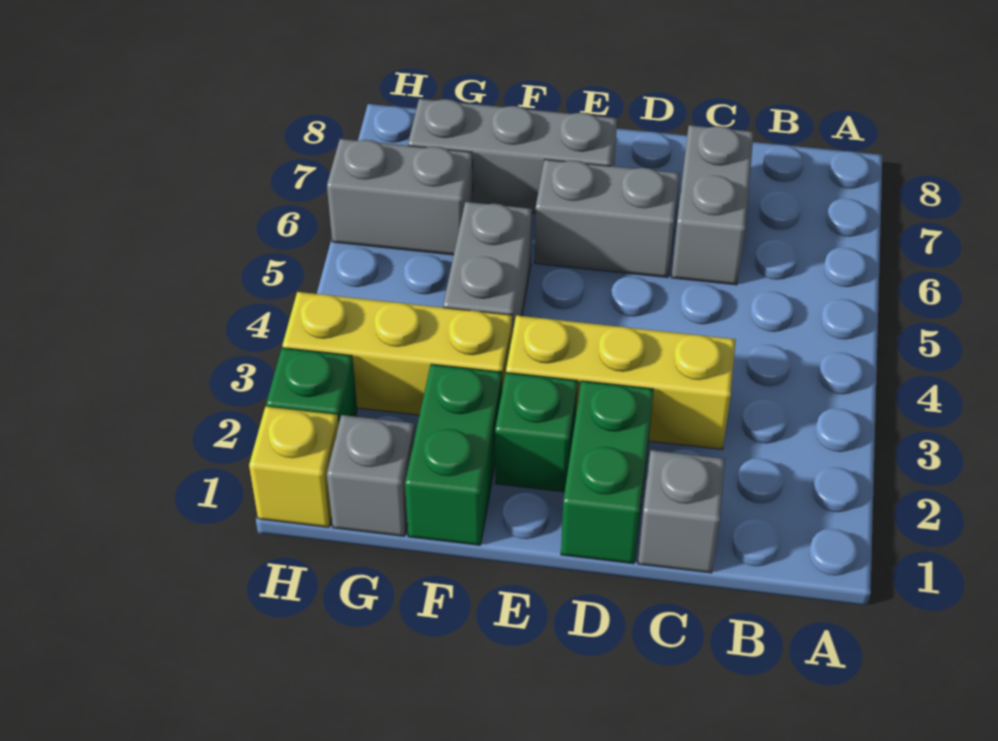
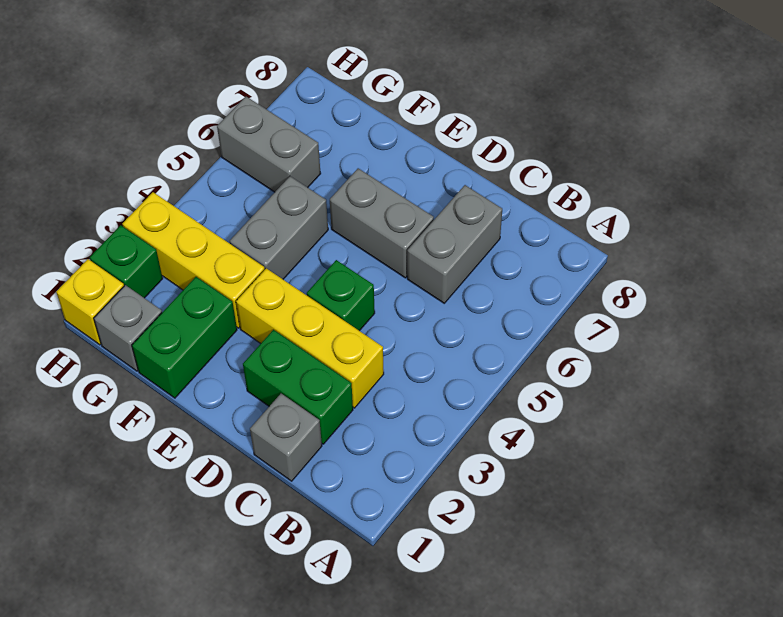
green brick D1:D2 level 1 -> green brick C2:D2 level 1
green brick E2 level 1 -> green brick D4 level 1
grey brick E7:G7 level 1 -> none

